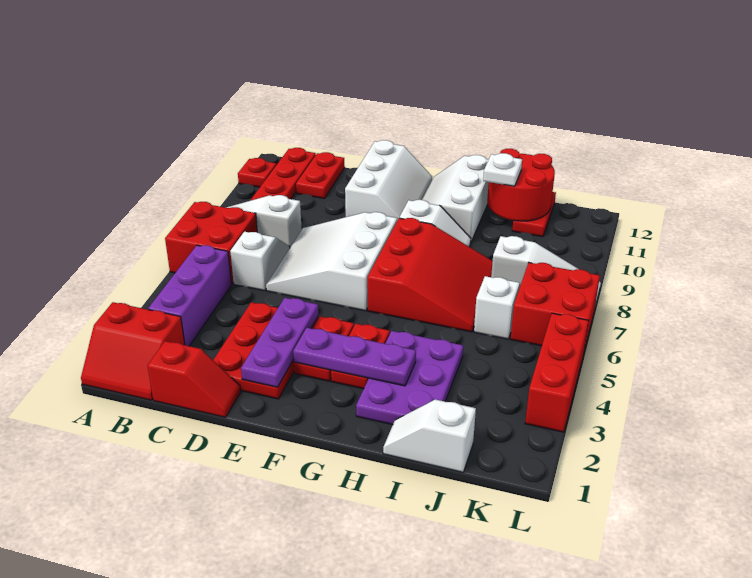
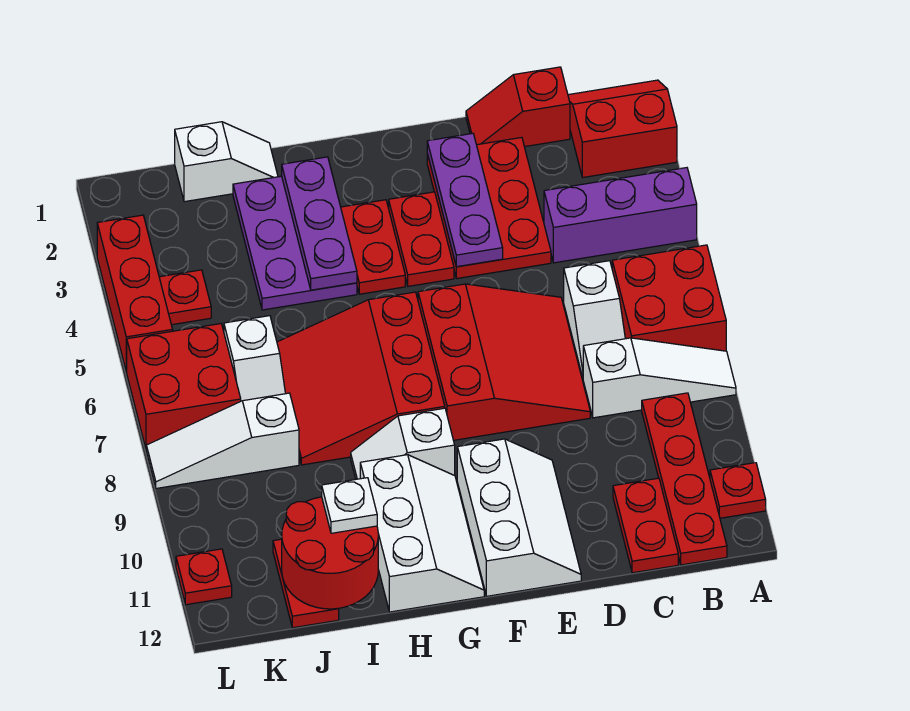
purple brick B3:B5 level 1 -> purple brick A4:C4 level 1
white slope D6:F8 level 1 top F -> red slope D6:F8 level 1 top F
white slope E10:F12 level 1 top E -> white slope E10:F12 level 1 top F
purple plate F3:H3 level 2 -> purple plate H2:H4 level 2
none -> red plate K4 level 1
none -> red plate L11 level 1

